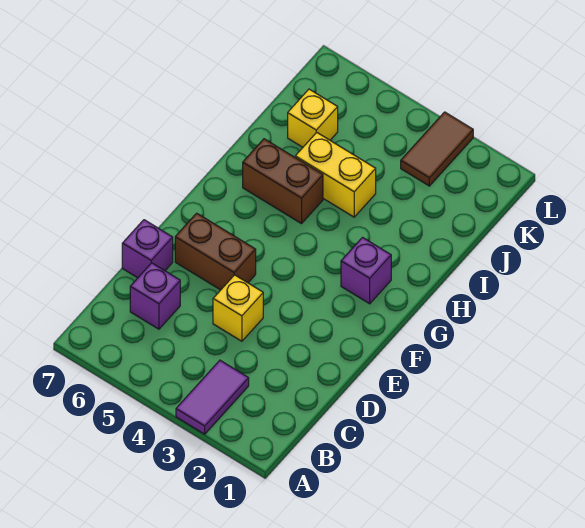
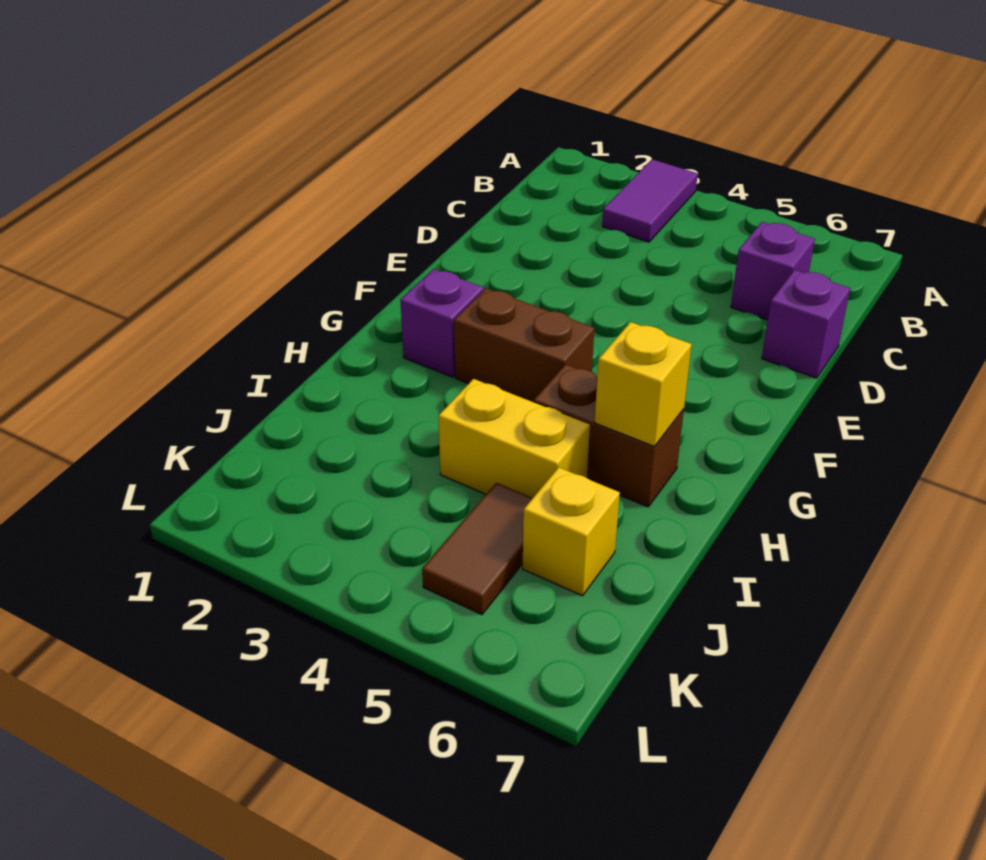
yellow brick D4 level 1 -> yellow brick H6 level 2
brown brick E5:E6 level 1 -> brown brick G3:G4 level 1
brown tile K3:L3 level 1 -> brown tile J5:K5 level 1

